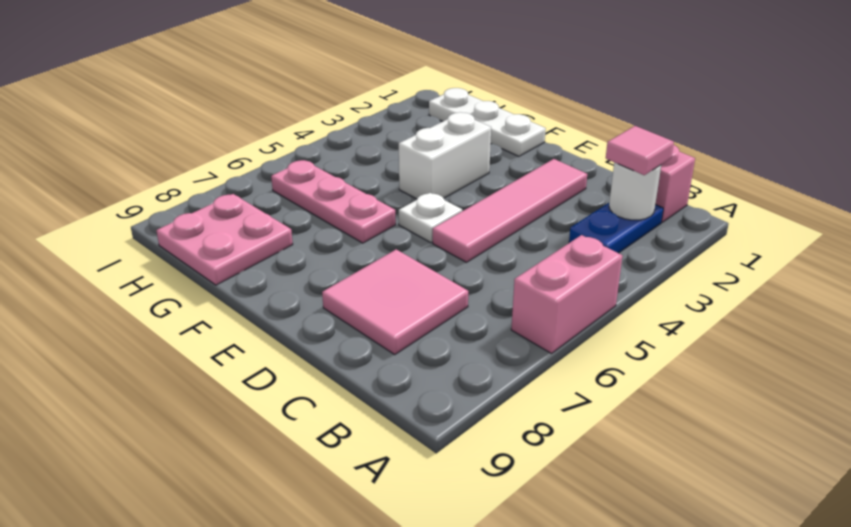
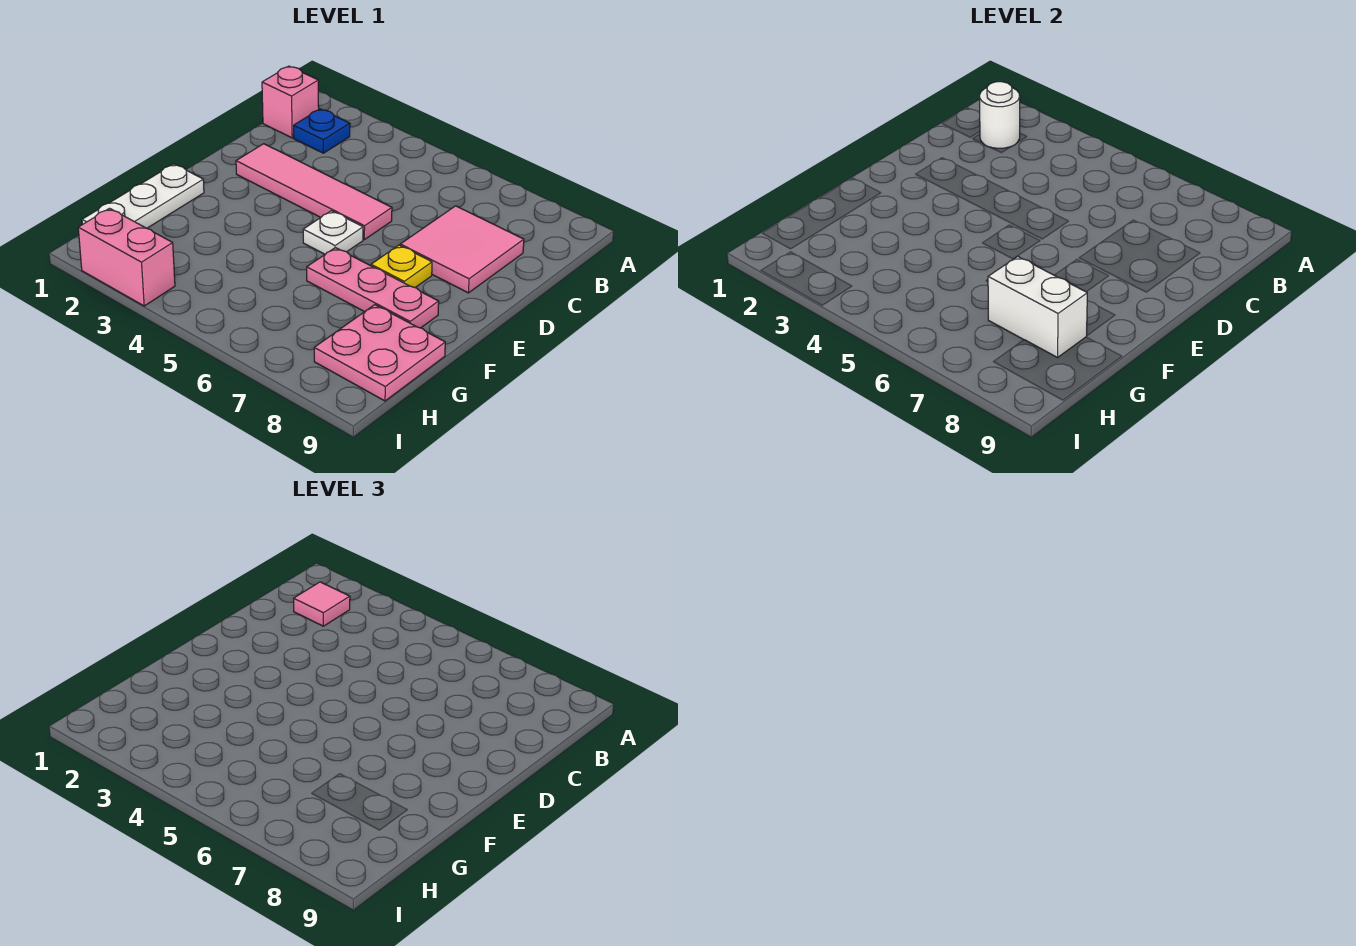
pink brick A5:A6 level 1 -> pink brick I2:I3 level 1
blue plate B2:B3 level 1 -> blue plate B2 level 1
none -> yellow plate E7 level 1
white brick F3:F4 level 1 -> white brick G7:G8 level 2
pink plate F6:H6 level 1 -> pink plate F6:F8 level 1

